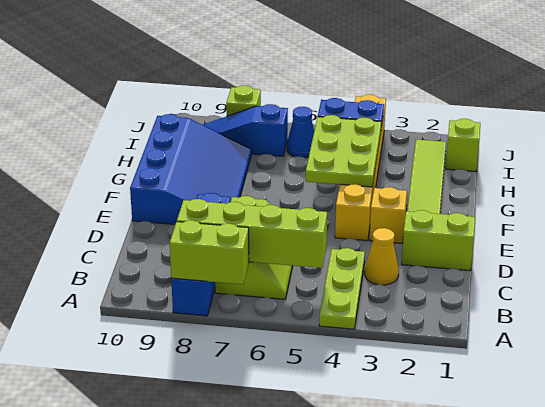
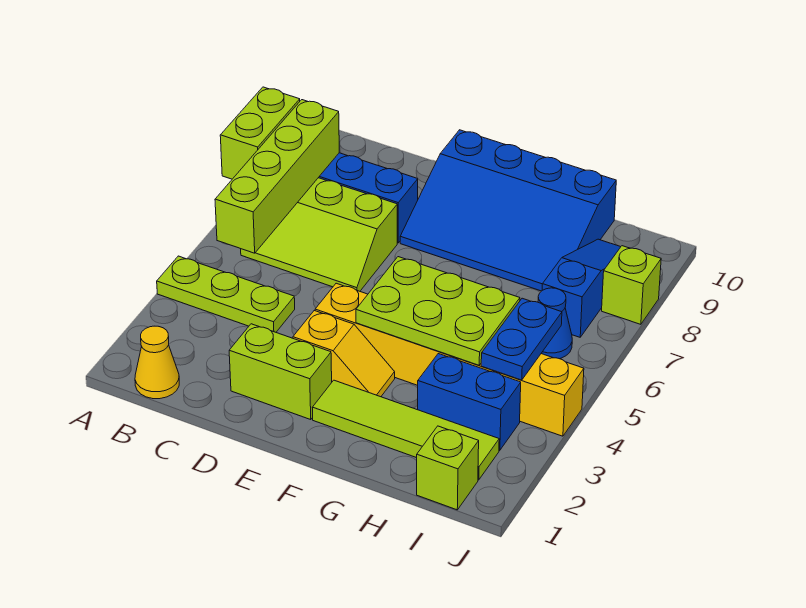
yellow cone C3 level 1 -> yellow cone B1 level 1
lime brick D1:D2 level 1 -> lime brick D2:E2 level 1
none -> blue brick H3:I3 level 1

